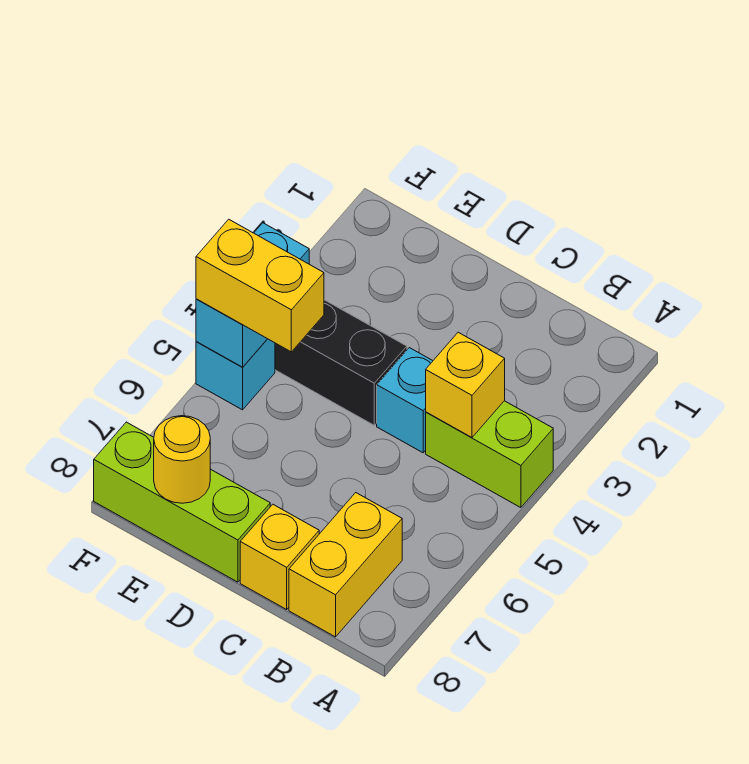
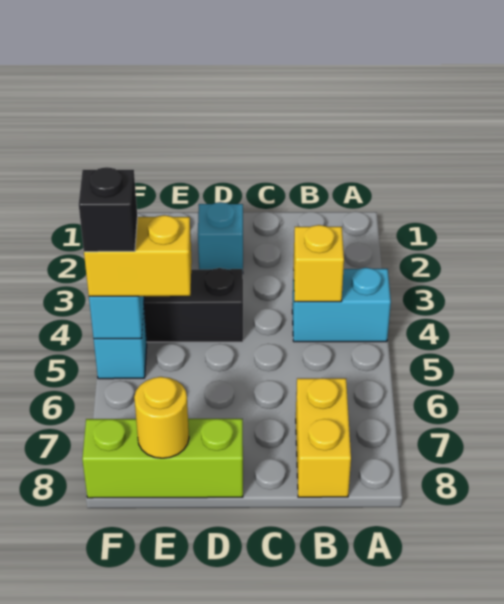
lime brick A4:B4 level 1 -> cyan brick A4:B4 level 1
cyan brick C4 level 1 -> cyan brick D2 level 1
yellow brick C8 level 1 -> none
none -> black brick F5 level 4

